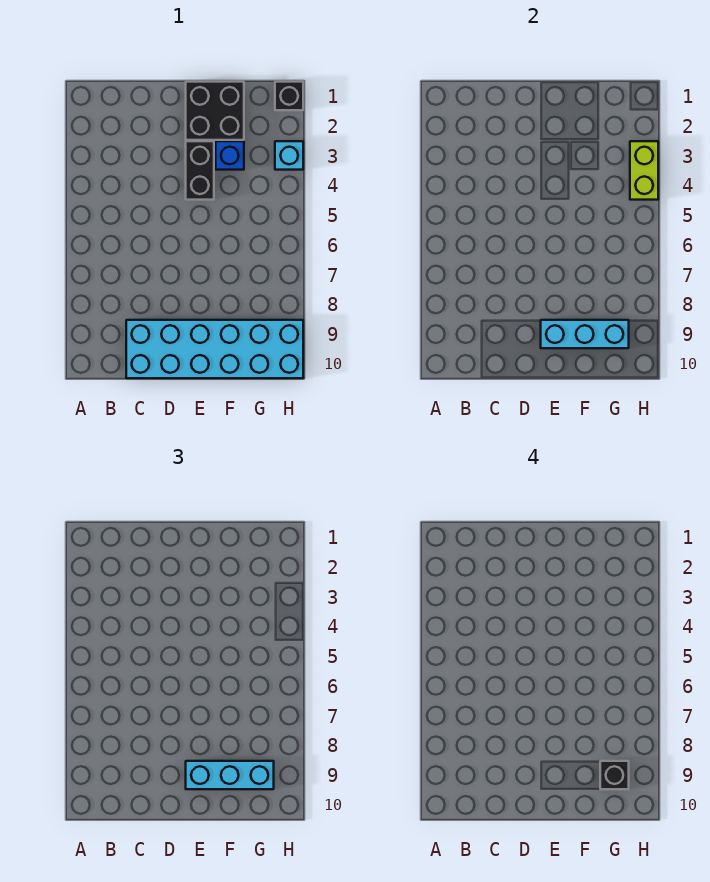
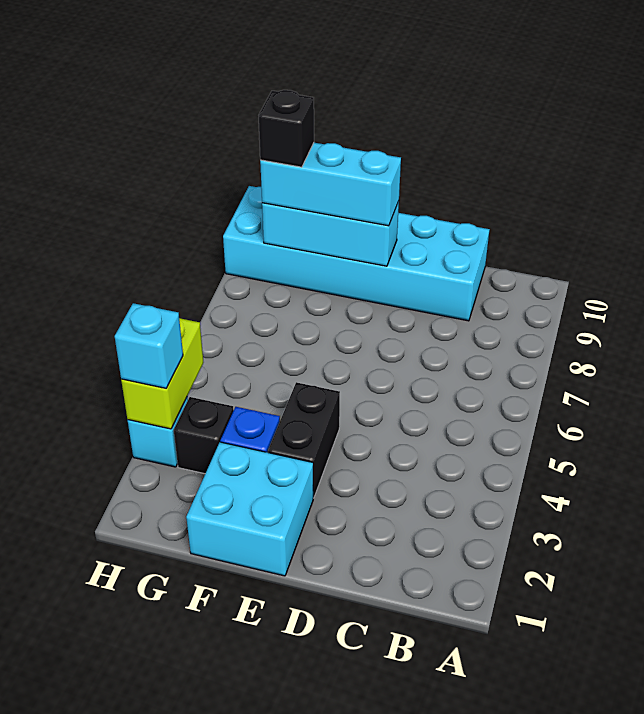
black brick E1:F2 level 1 -> cyan brick E1:F2 level 1
black brick H1 level 1 -> black brick G3 level 1
none -> cyan brick H3 level 3

